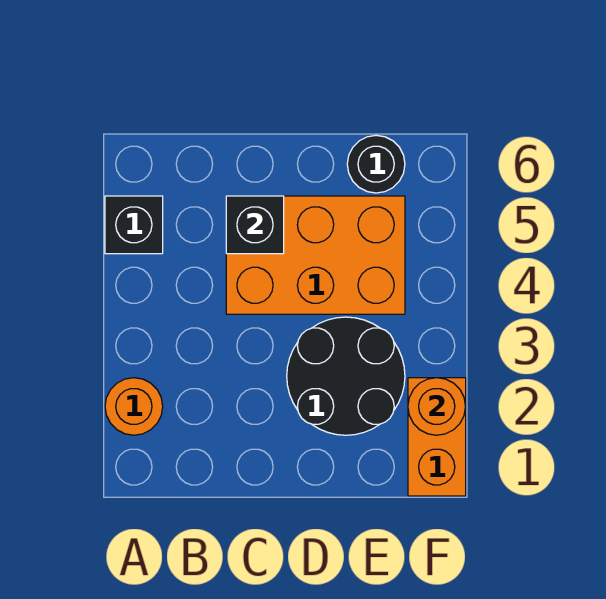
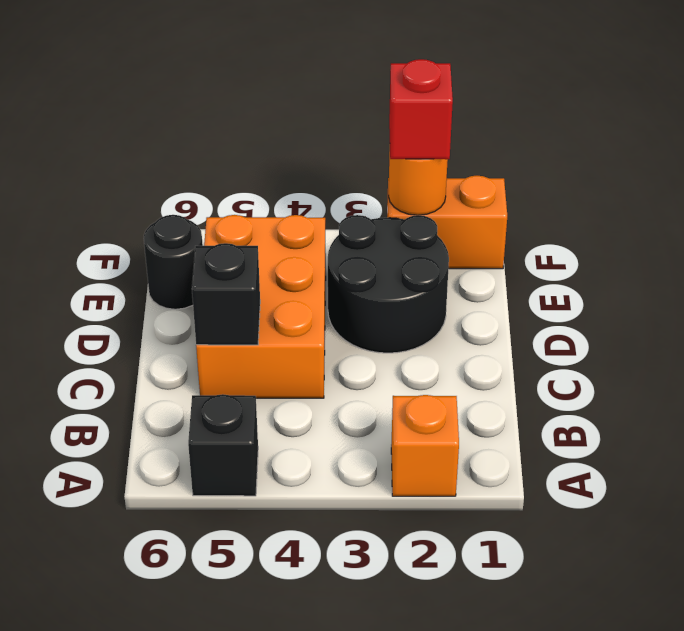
orange round brick A2 level 1 -> orange brick A2 level 1
none -> red brick F2 level 3

